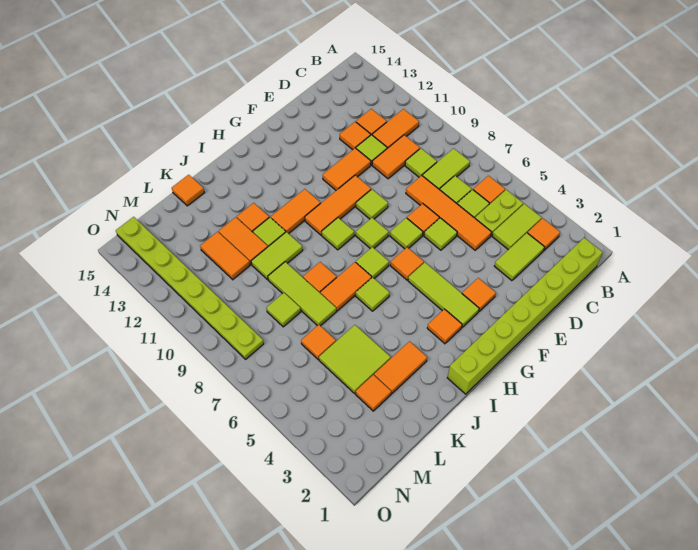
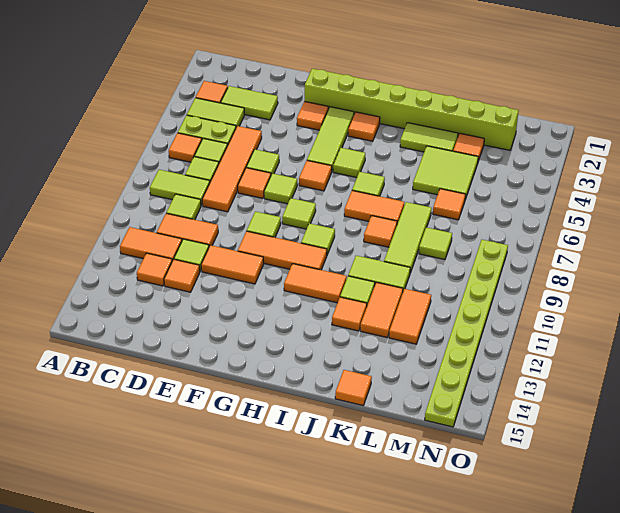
lime brick B1:I1 level 1 -> lime brick F2:M2 level 1
lime tile H7 level 1 -> lime tile H5 level 1
orange tile J3:K3 level 1 -> lime tile J3:K3 level 1

